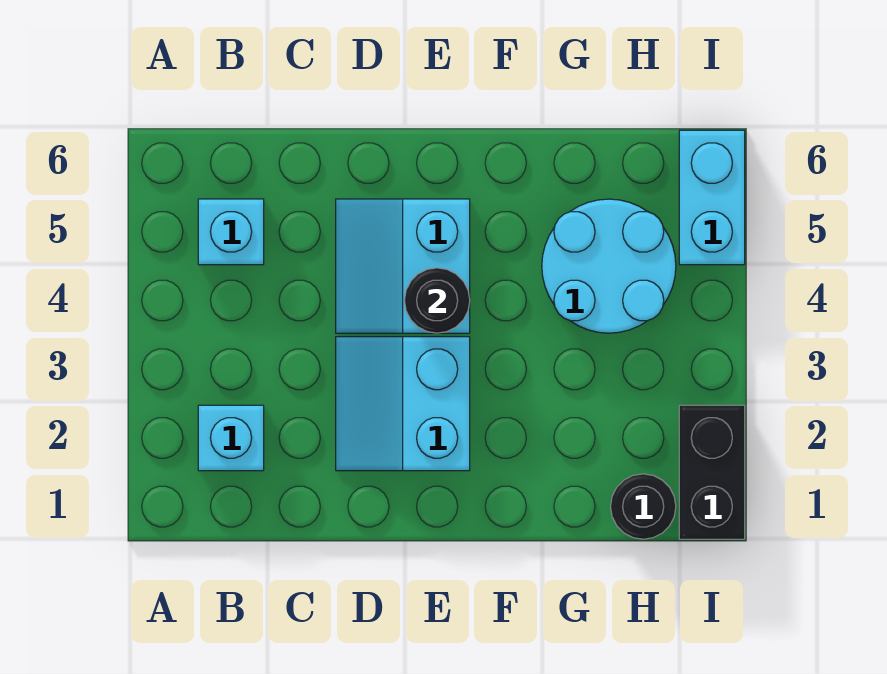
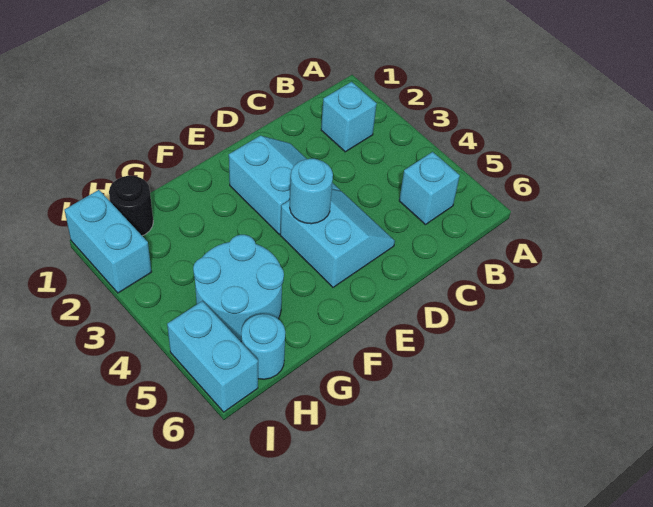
black round brick E4 level 2 -> cyan round brick E4 level 2
none -> cyan round brick H6 level 1
black brick I1:I2 level 1 -> cyan brick I1:I2 level 1

